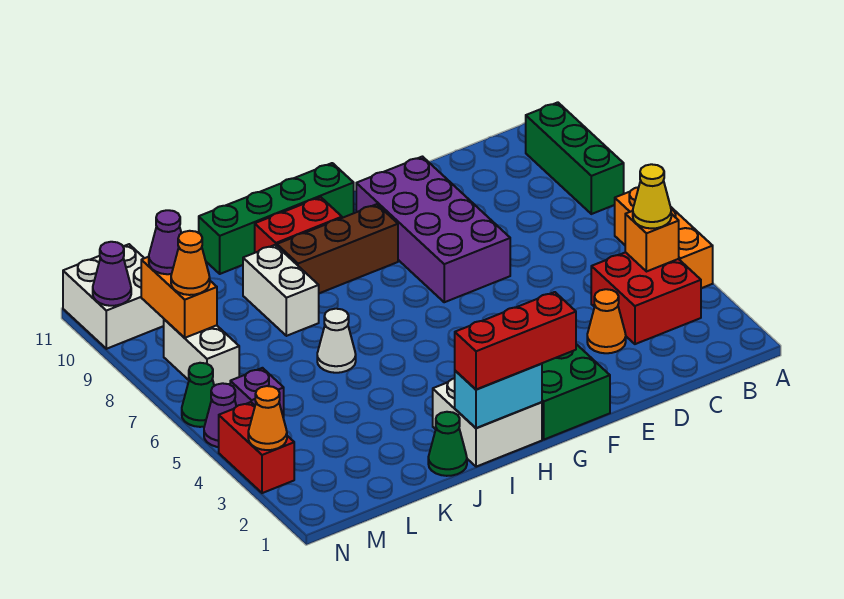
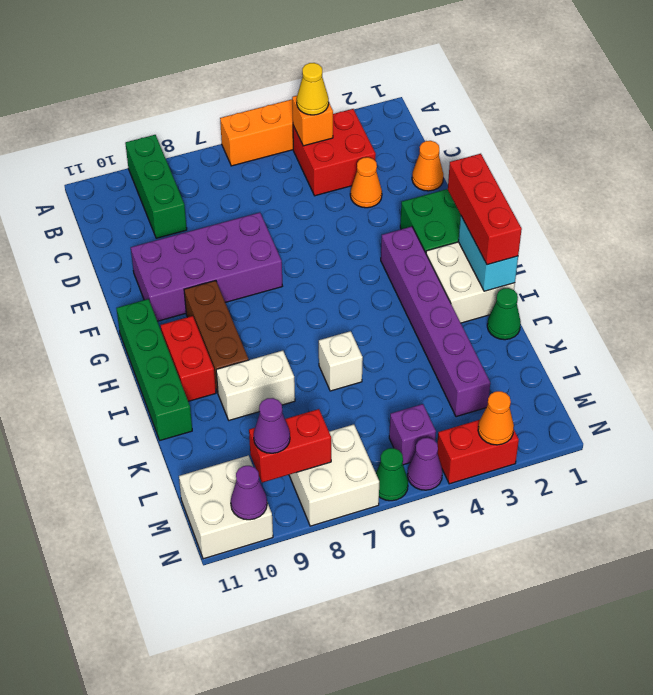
green brick A8:A10 level 1 -> green brick A9:C9 level 1
none -> purple brick G3:L3 level 1
white cone J6 level 1 -> white brick J6 level 1
white brick M7:M8 level 1 -> white brick M7:N8 level 1
orange brick M8:M9 level 2 -> red brick M8:M9 level 2
orange cone M8 level 3 -> orange cone D1 level 1

